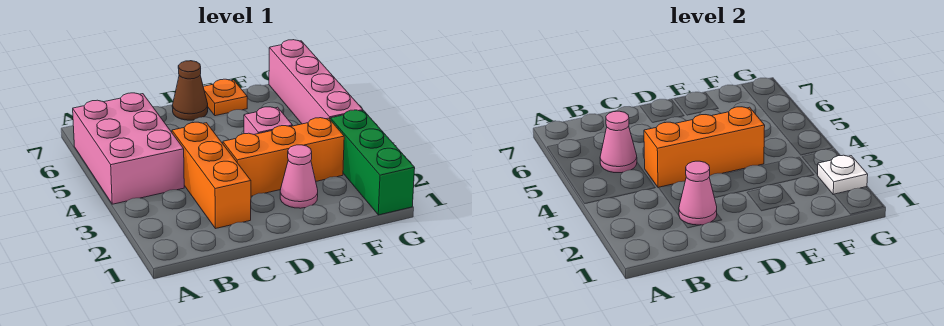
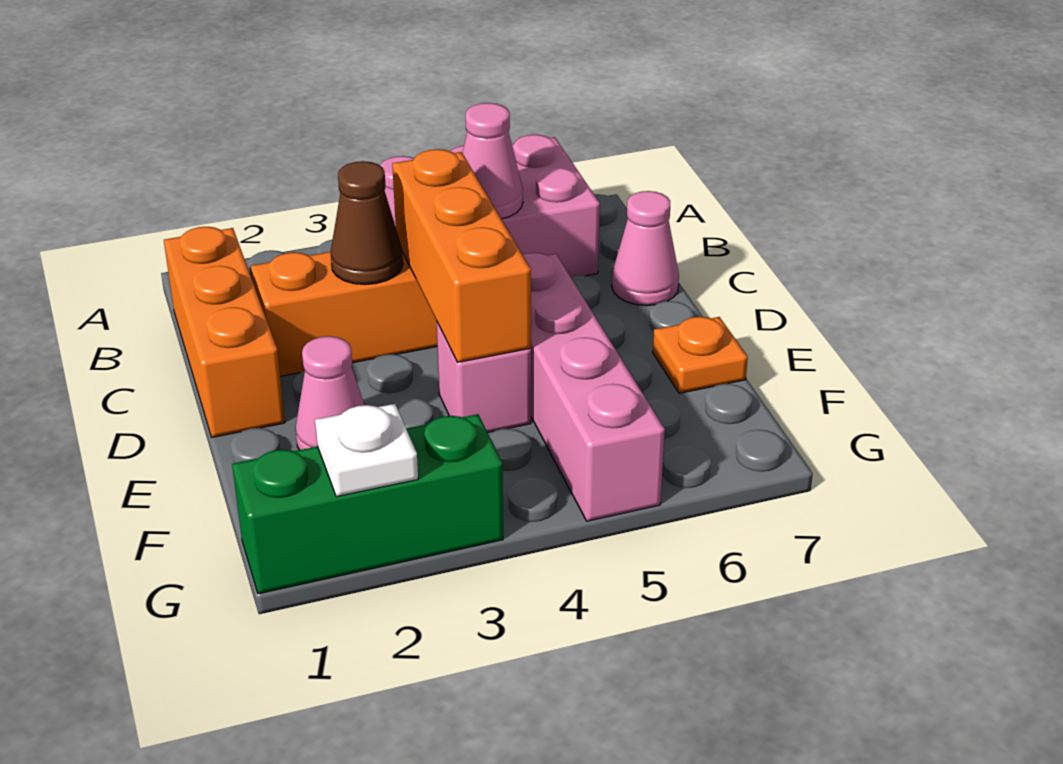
pink cone C2 level 2 -> pink cone C7 level 1
orange brick D3:F3 level 1 -> orange brick B1:D1 level 1
brown cone D7 level 1 -> brown cone C3 level 2
pink brick G4:G7 level 1 -> pink brick D5:G5 level 1

